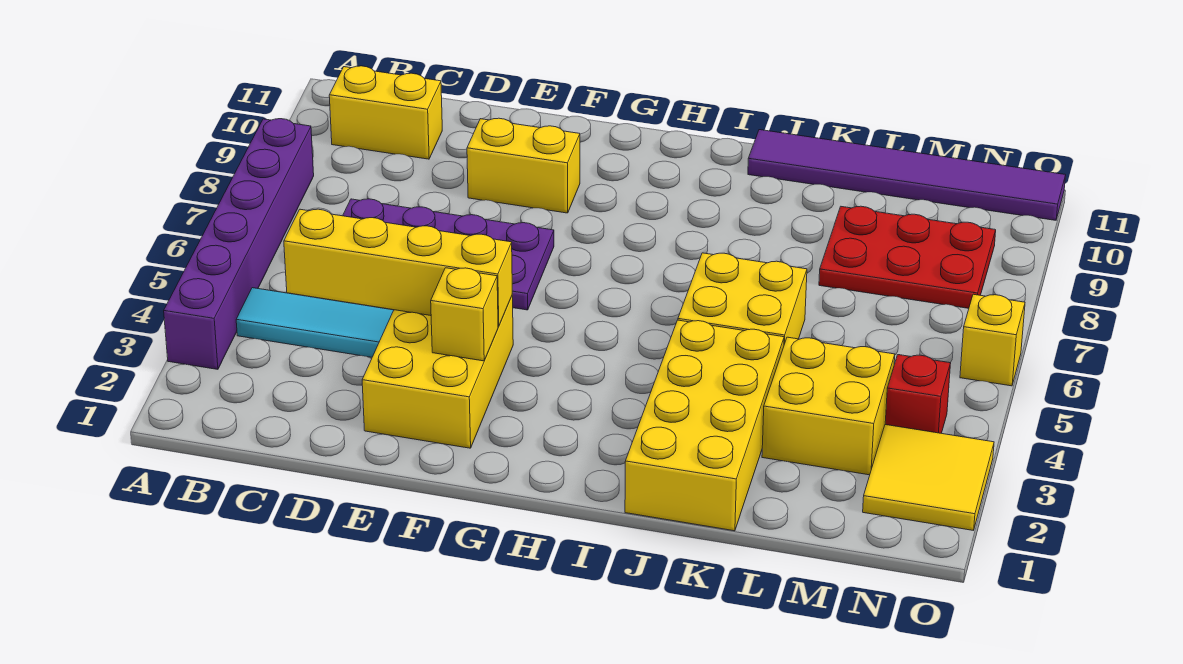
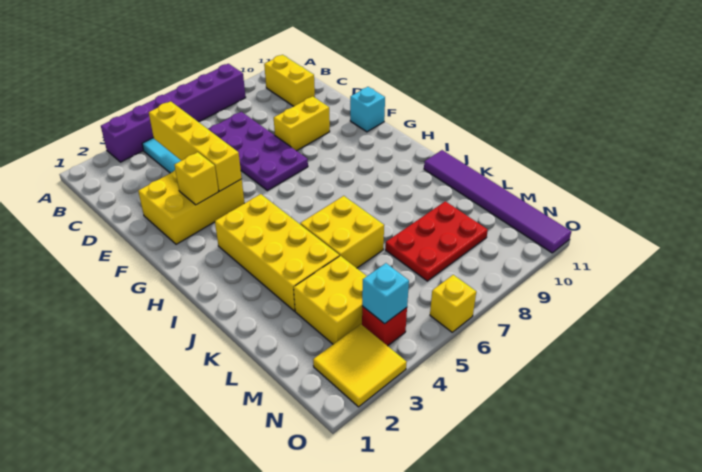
yellow brick E9:F9 level 1 -> yellow brick E8:E9 level 1
none -> cyan brick F11 level 1
yellow brick J1:K4 level 1 -> yellow brick H3:K4 level 1
red plate L8:N9 level 1 -> red plate L7:M9 level 1
none -> cyan brick N4 level 2

